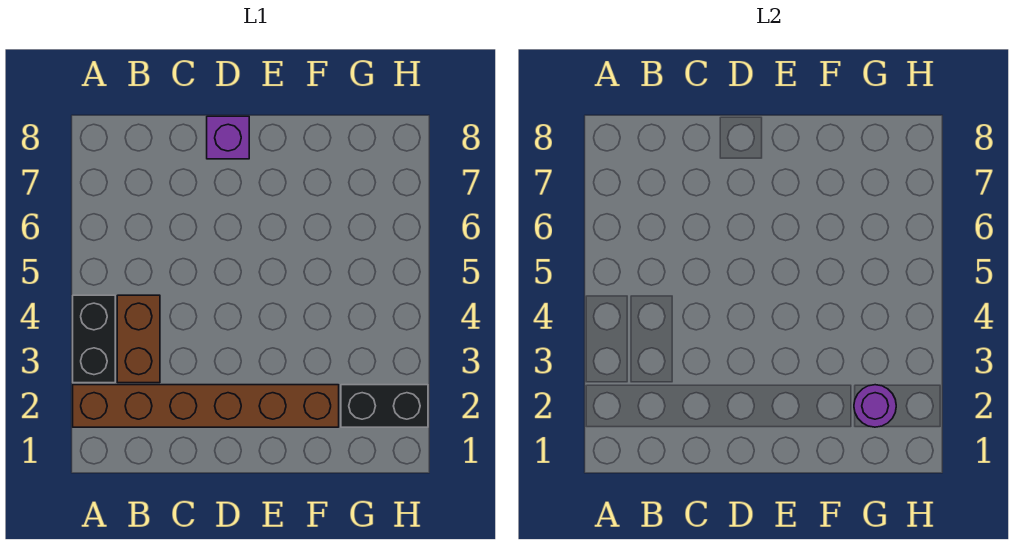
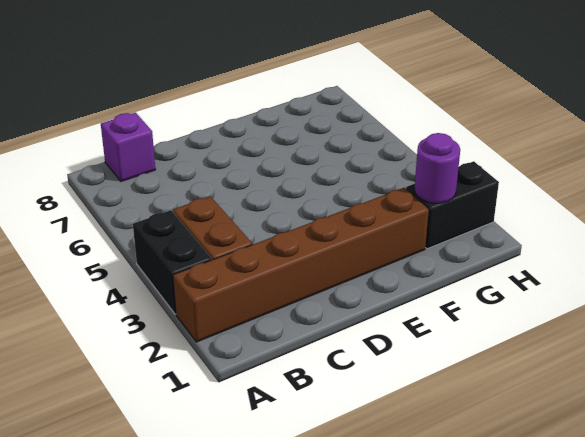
purple brick D8 level 1 -> purple brick B8 level 1

